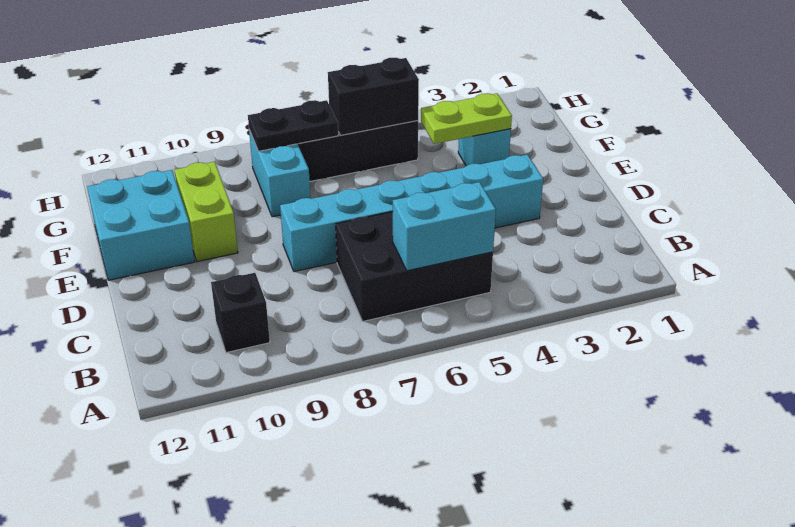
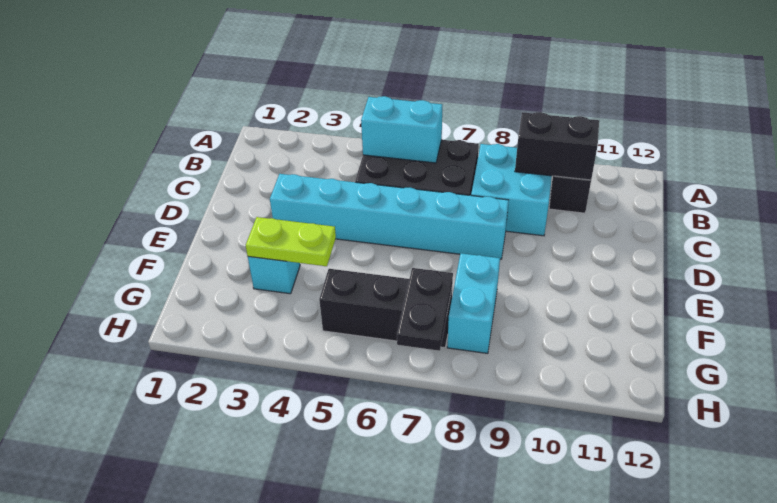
lime brick E10:F10 level 1 -> none
cyan brick E11:F12 level 1 -> cyan brick B8:C9 level 1
black brick G5:G6 level 2 -> black brick B9:B10 level 2
black plate G7:G8 level 2 -> black plate G7:H7 level 2

